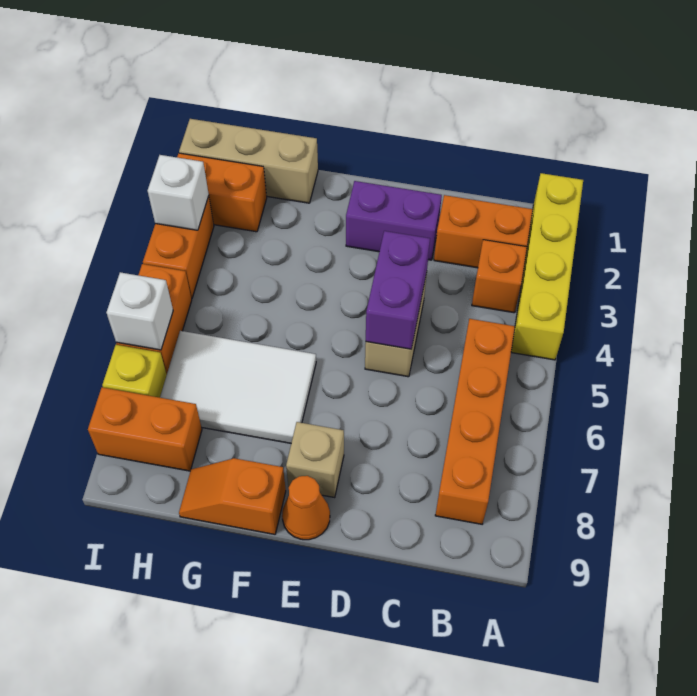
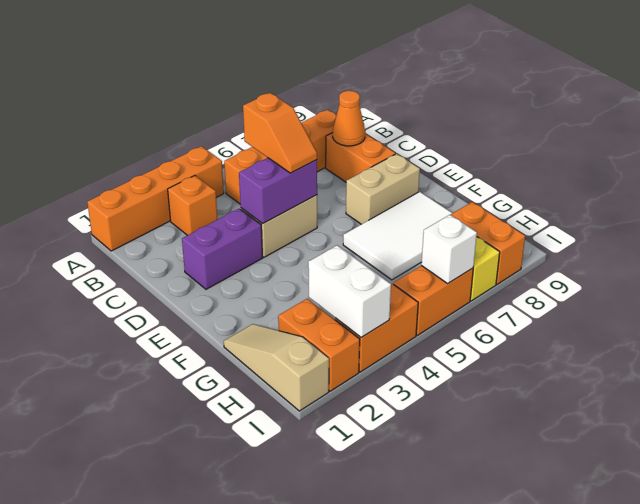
yellow brick A1:A4 level 1 -> orange brick A1:A4 level 1
orange brick B2:C2 level 1 -> orange brick C8:D8 level 1
purple brick D2:E2 level 1 -> purple brick D2:D3 level 1
tan brick E8 level 1 -> tan brick E7:E8 level 1
orange cone E9 level 1 -> orange cone C8 level 2
white tile F6:H7 level 1 -> white tile F6:G8 level 1
orange slope F9:G9 level 1 top F -> orange slope C5:D5 level 3 top C
tan brick G1:I1 level 1 -> tan slope G1:I1 level 1 top I
white brick I3 level 2 -> white brick H3:I3 level 2

